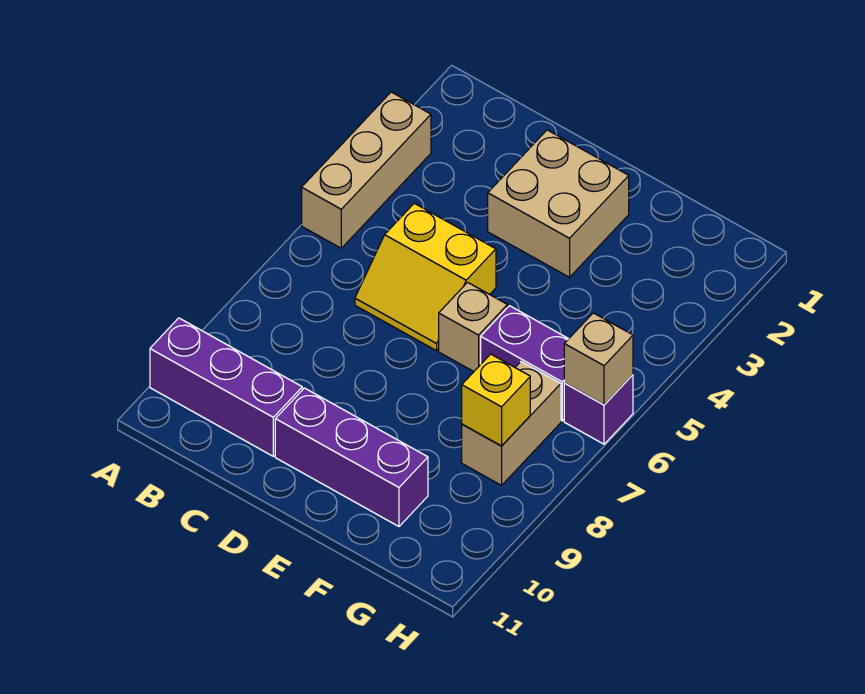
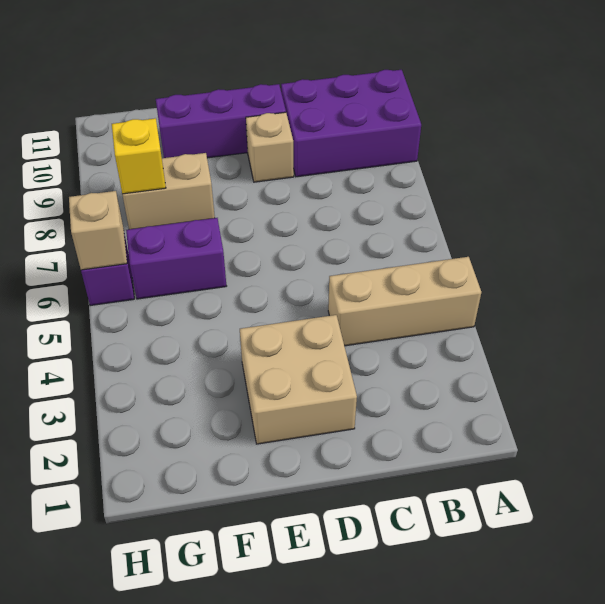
tan brick A3:A5 level 1 -> tan brick A4:C4 level 1
purple brick A10:C10 level 1 -> purple brick A9:C10 level 1
yellow slope C5:D6 level 1 top 5 -> none
tan brick E6 level 1 -> tan brick D9 level 1
tan brick G7:G8 level 1 -> tan brick F8:G8 level 1

